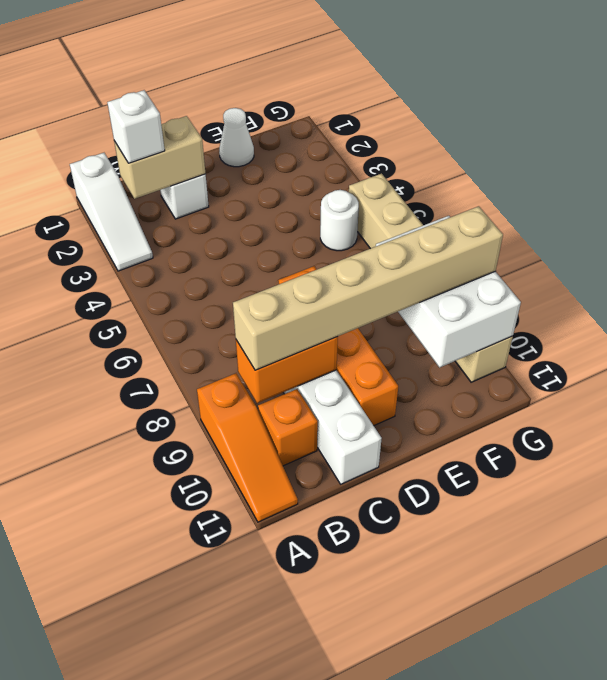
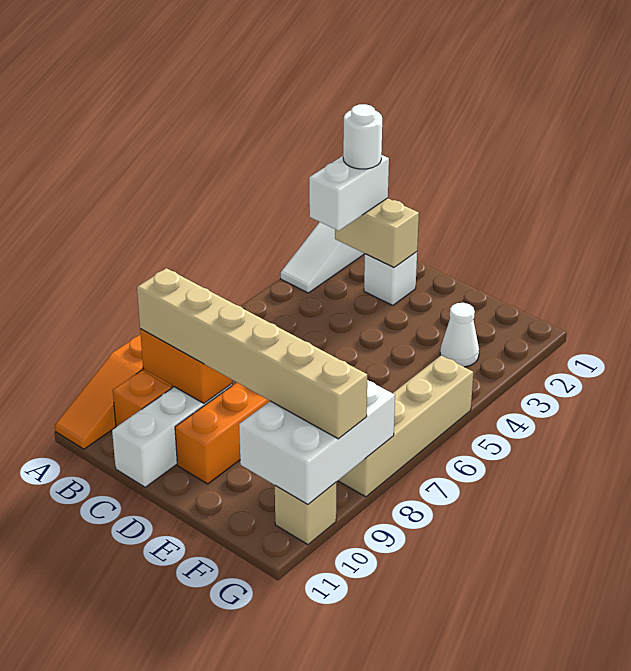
white brick B2 level 3 -> white brick B2:B3 level 3
white cone E1 level 1 -> white cone F3 level 1
white round brick F5 level 1 -> white round brick B2 level 4

